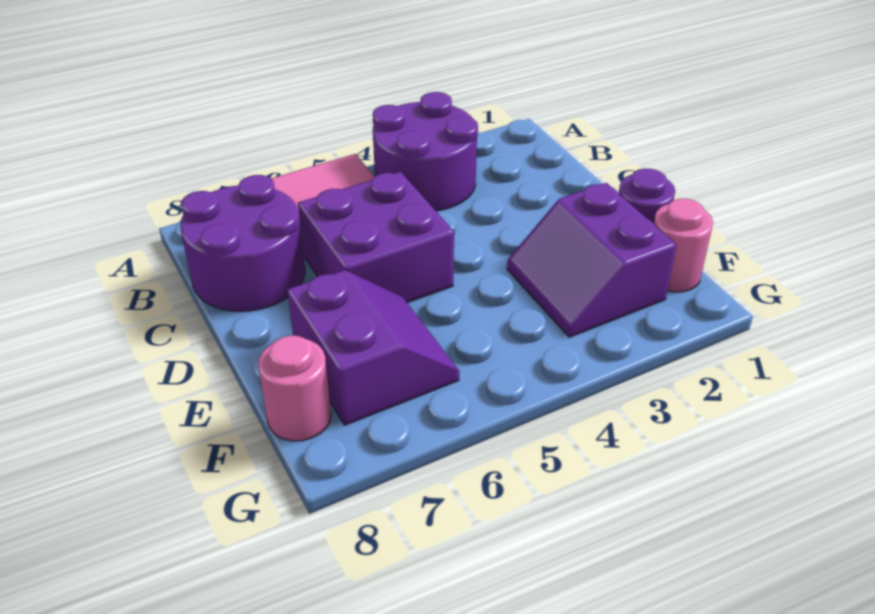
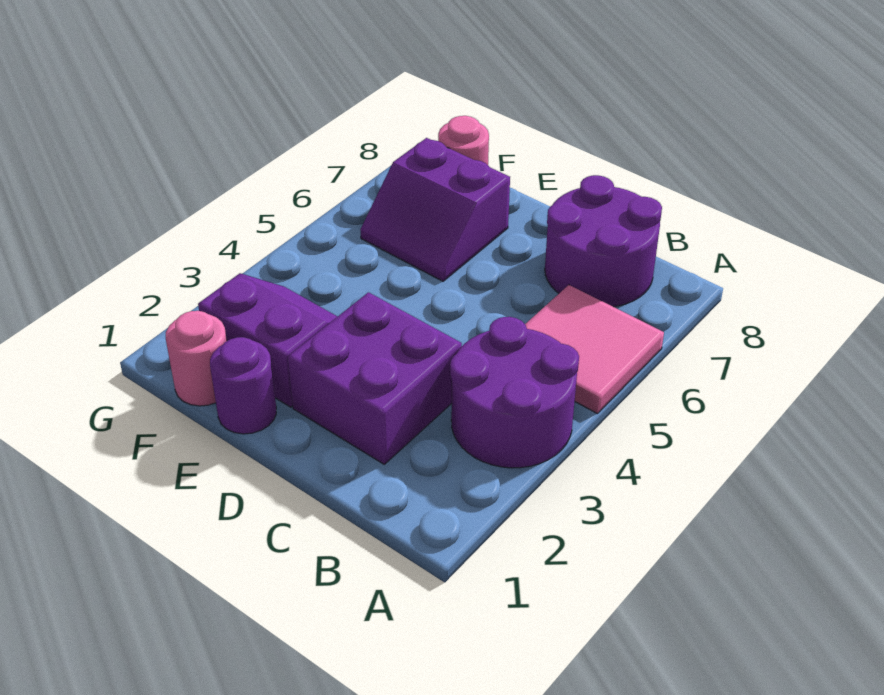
purple brick C5:D6 level 1 -> purple brick C2:D3 level 1

